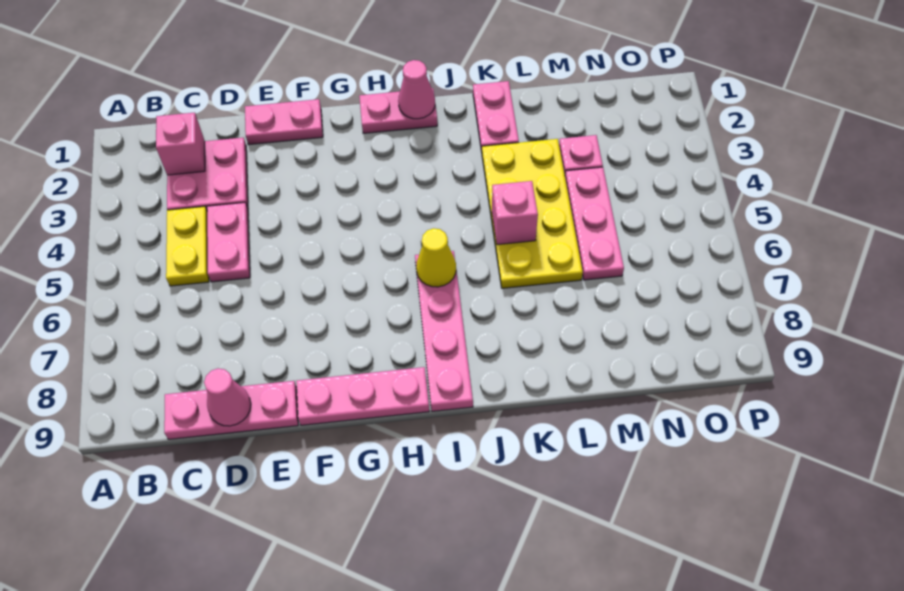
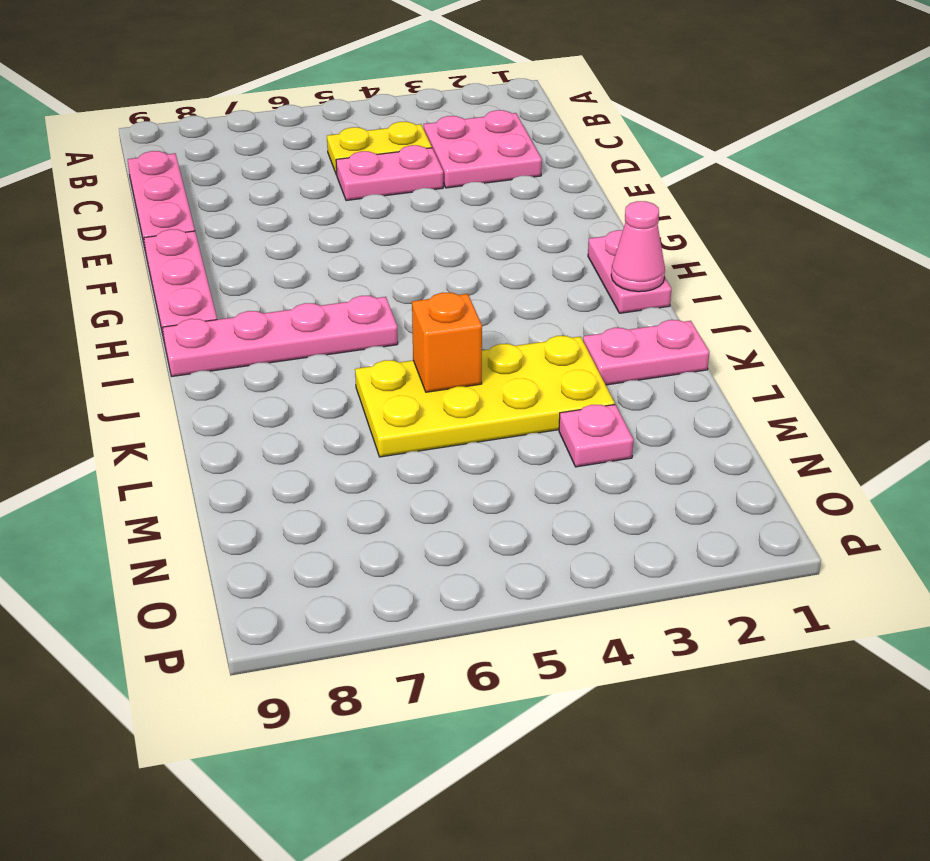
pink brick C2 level 2 -> none
pink cone D9 level 2 -> none
pink plate E1:F1 level 1 -> none
yellow cone I6 level 2 -> none
pink brick K5 level 2 -> orange brick K5 level 2
pink plate M4:M6 level 1 -> none

